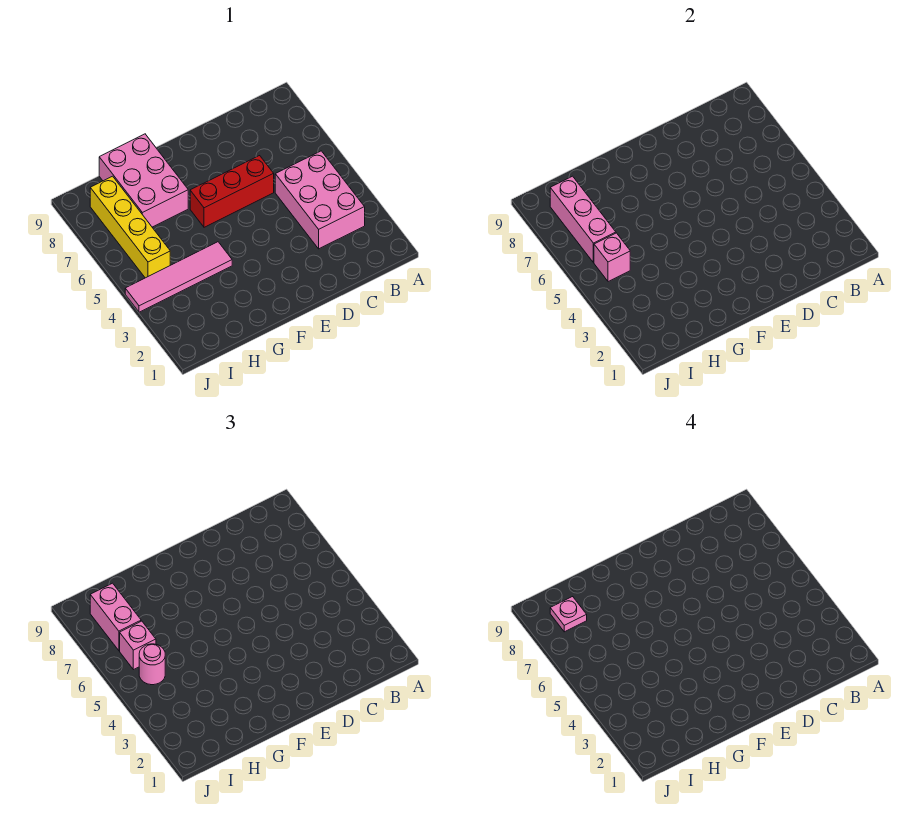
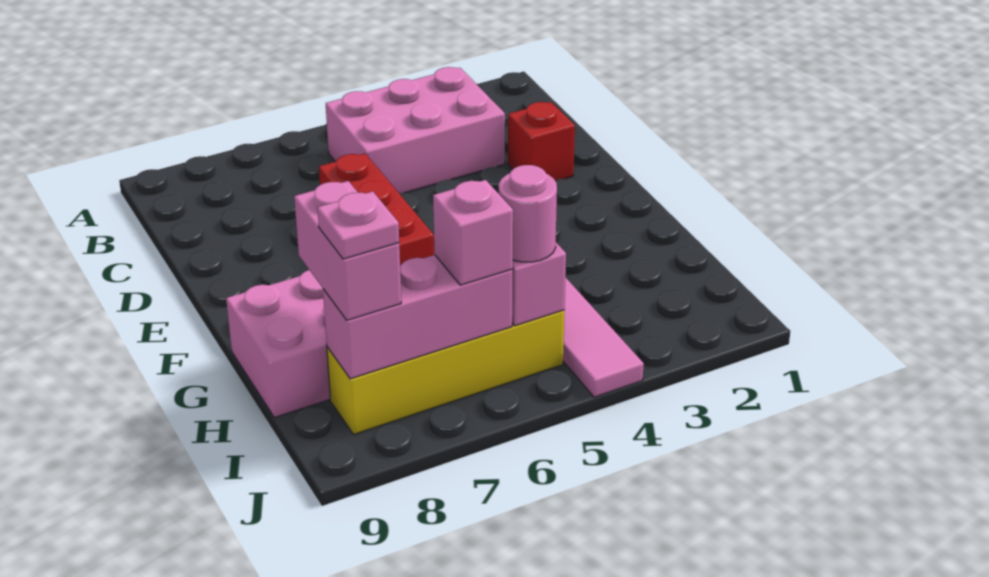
none -> red brick D2 level 1
pink brick I7:I8 level 3 -> pink brick H8:I8 level 3

